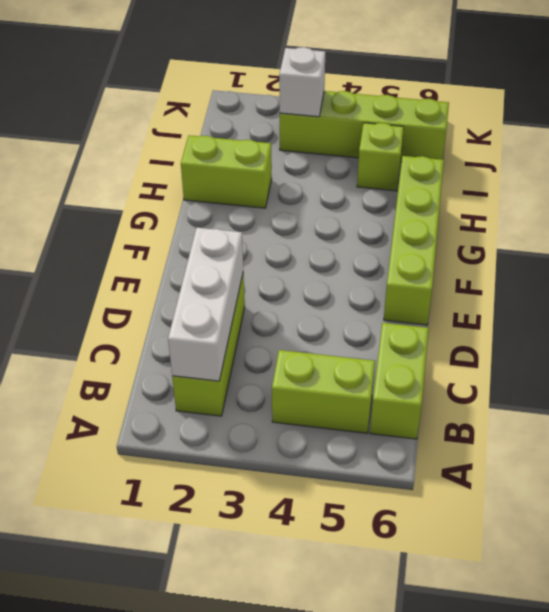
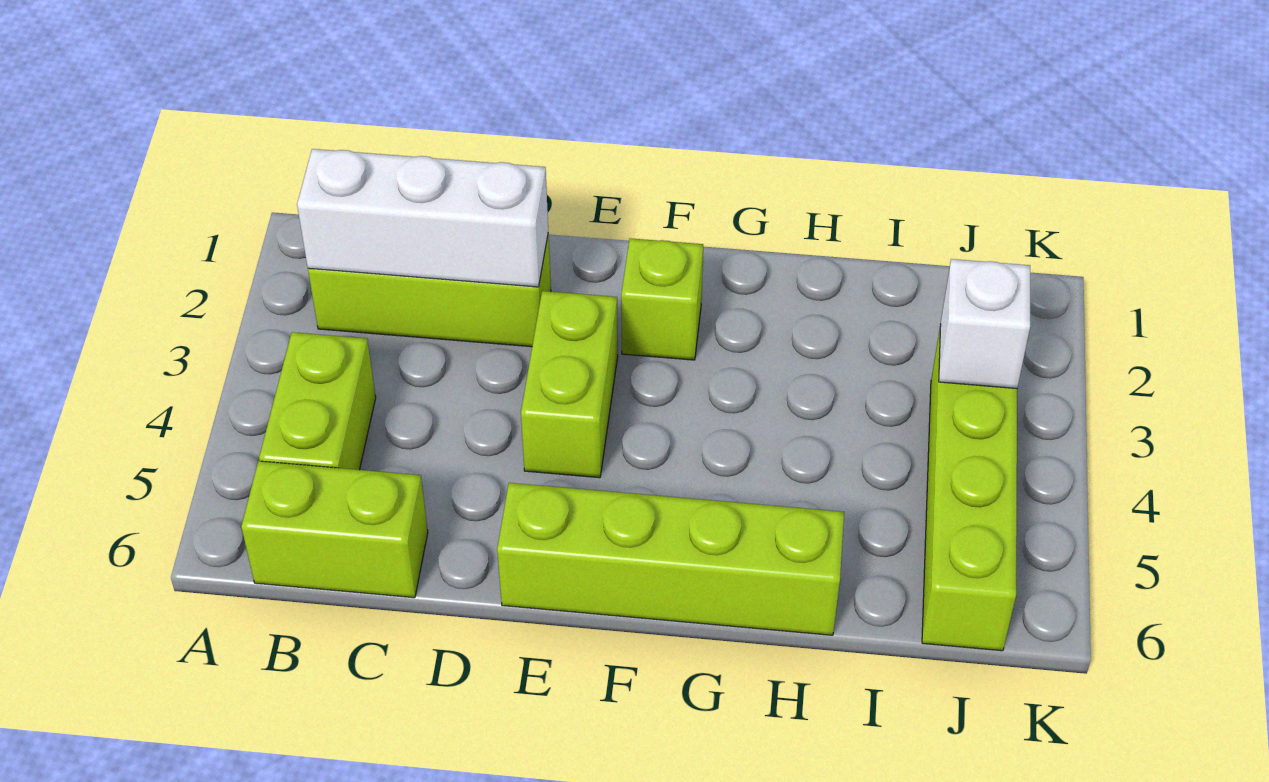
lime brick H1:H2 level 1 -> lime brick E3:E4 level 1
lime brick I5 level 1 -> lime brick F2 level 1

